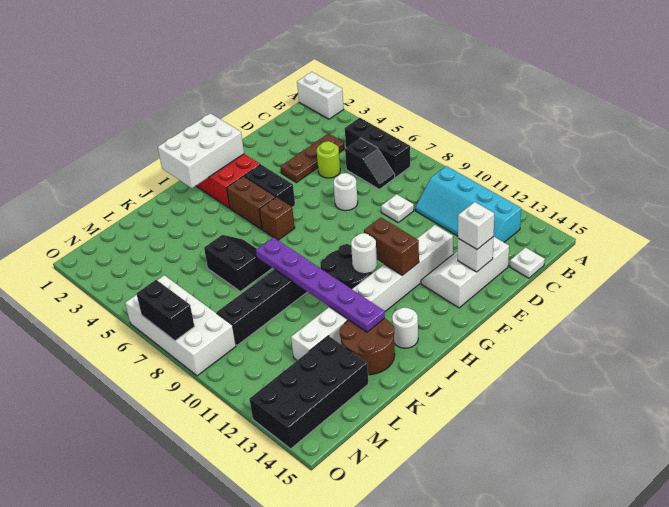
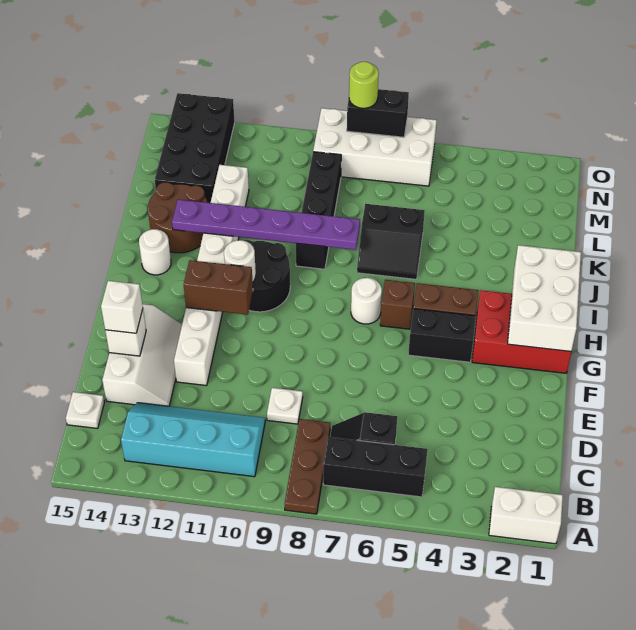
brown plate C4:E4 level 1 -> brown plate A8:C8 level 1
lime round brick D5 level 1 -> lime round brick O8 level 3
white round brick E7 level 1 -> white round brick H7 level 1

